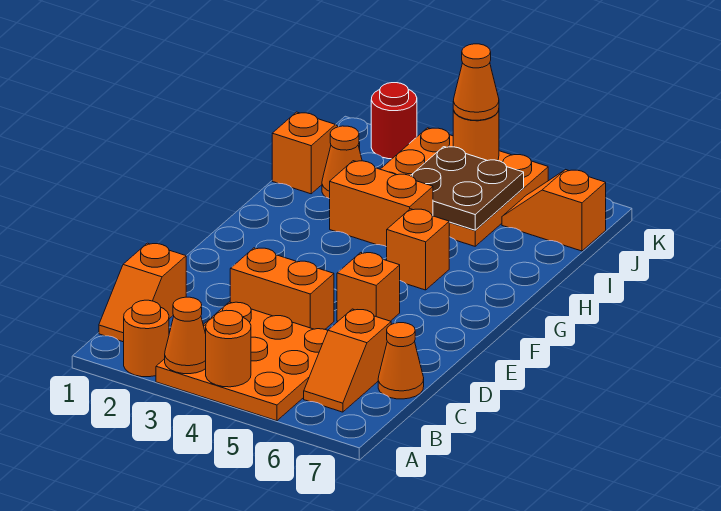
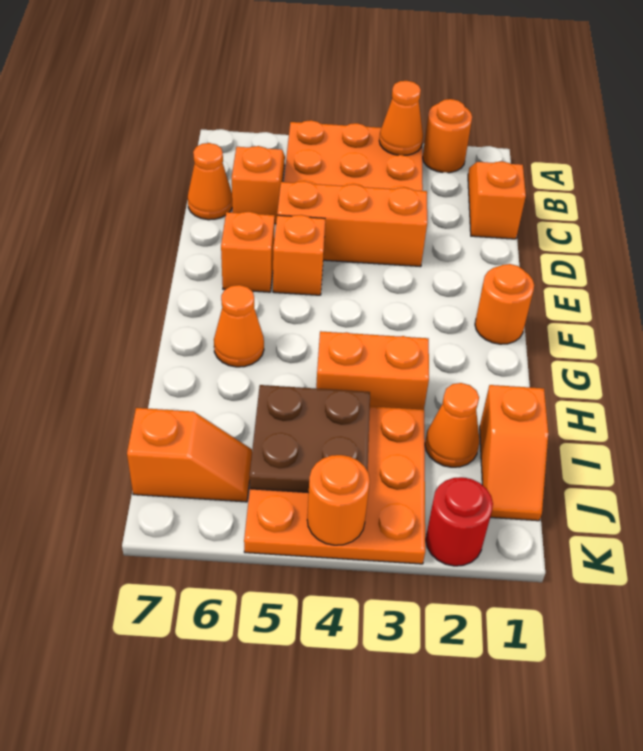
orange round brick A4 level 2 -> orange round brick F1 level 1
orange brick D3:D4 level 1 -> orange brick D3:D5 level 1
orange brick G5 level 1 -> orange brick E6 level 1
orange cone K4 level 3 -> orange cone G6 level 1

